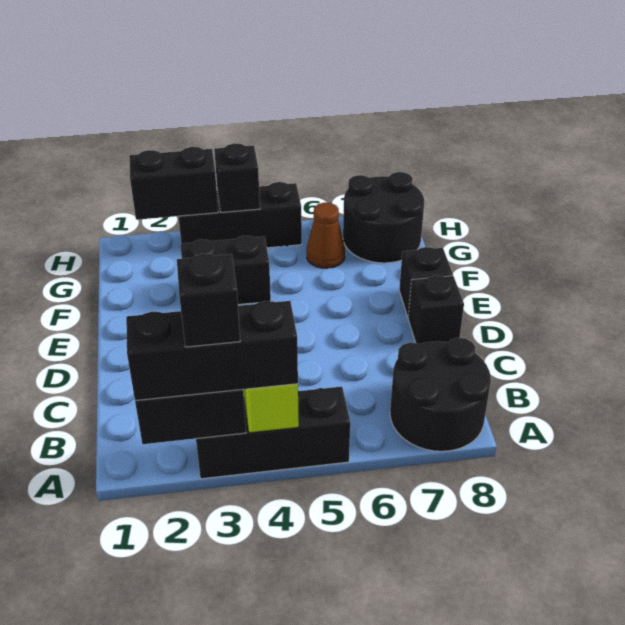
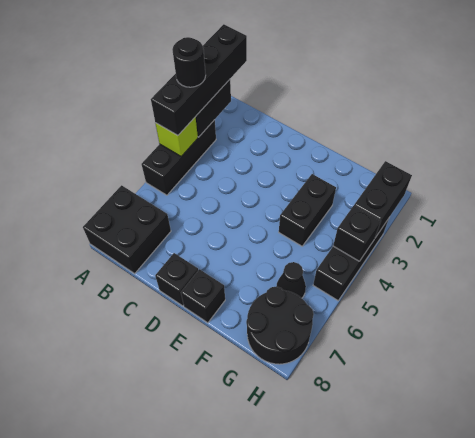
black brick A2:A4 level 3 -> black brick A1:A4 level 3
black brick A3 level 4 -> black round brick A3 level 4
black round brick A7:B8 level 1 -> black brick A7:B8 level 1
brown cone G6 level 1 -> black cone G6 level 1

